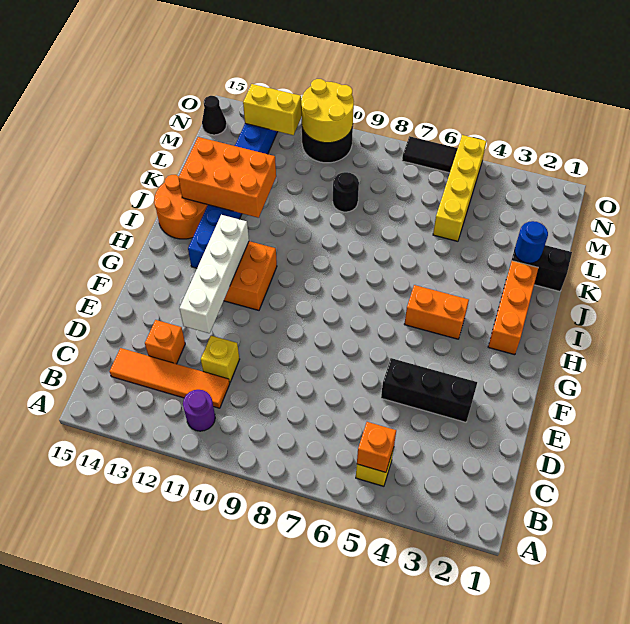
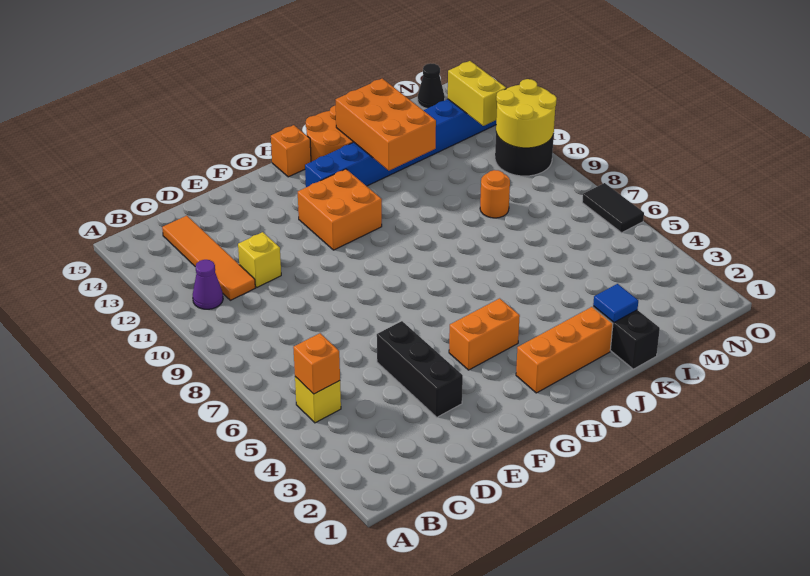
purple round brick B11 level 1 -> purple cone B11 level 1
orange brick D13 level 1 -> orange brick H15 level 1
white brick E12:H12 level 2 -> none
orange brick H4:H5 level 1 -> orange brick G4:H4 level 1
blue round brick K2 level 2 -> blue tile K2 level 2
yellow brick L5:O5 level 1 -> none
black round brick L9 level 1 -> orange round brick L9 level 1

